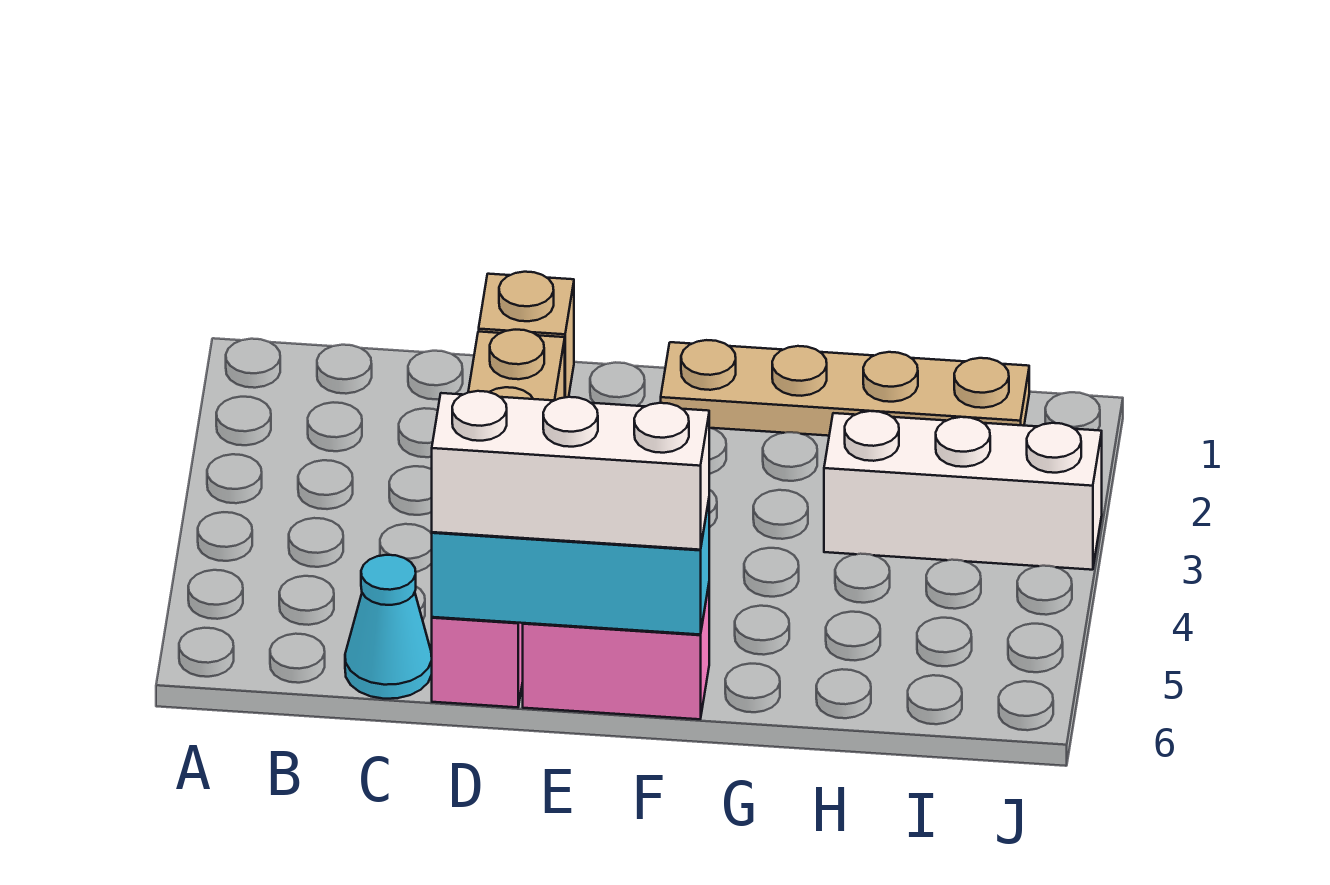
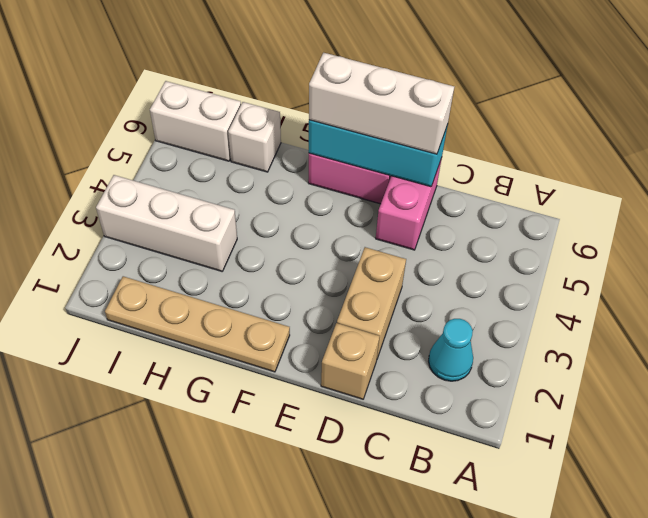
cyan cone C6 level 1 -> cyan cone B2 level 1
none -> white brick H6 level 1
none -> white brick I6:J6 level 1

